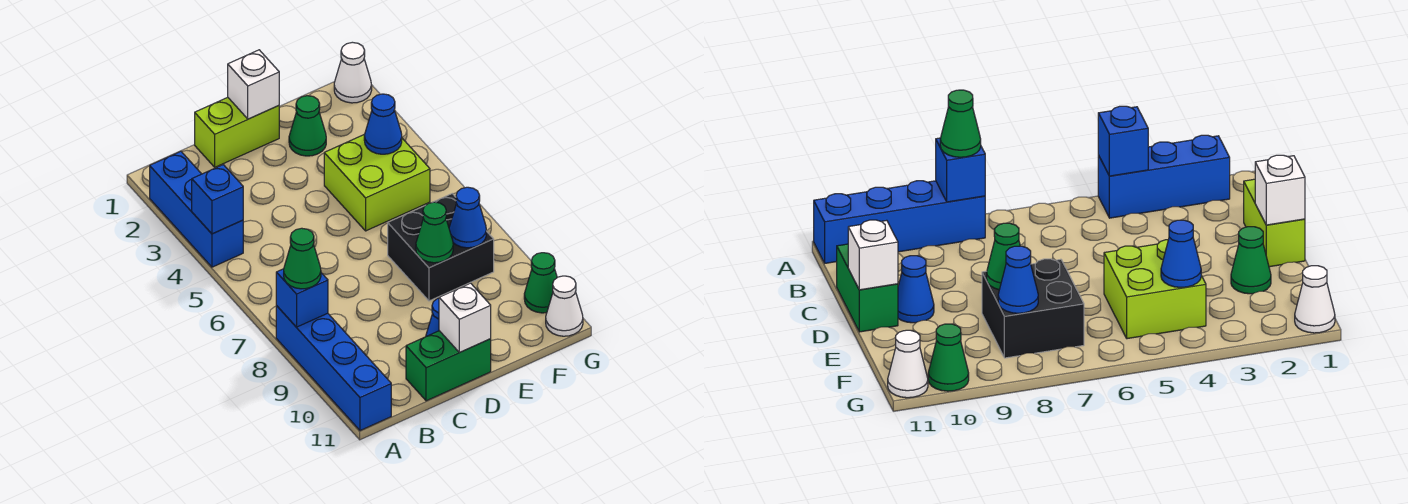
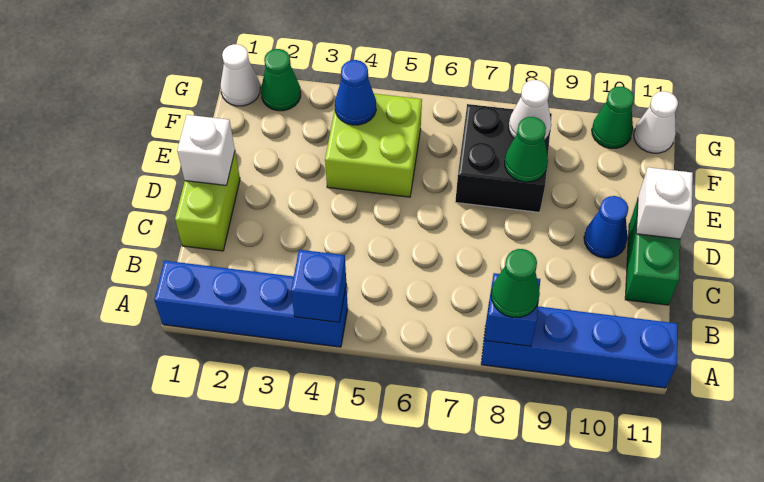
blue brick A2:A4 level 1 -> blue brick A1:A4 level 1
green cone E2 level 1 -> green cone G2 level 1
blue cone F8 level 2 -> white cone F8 level 2

